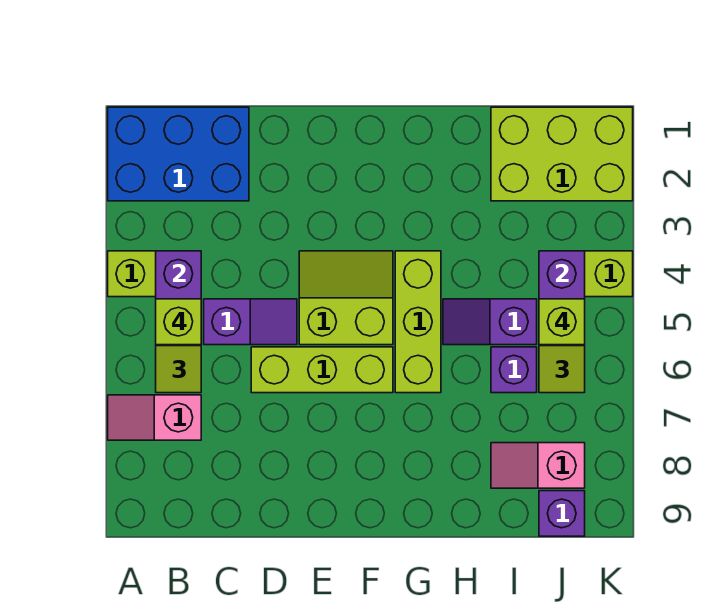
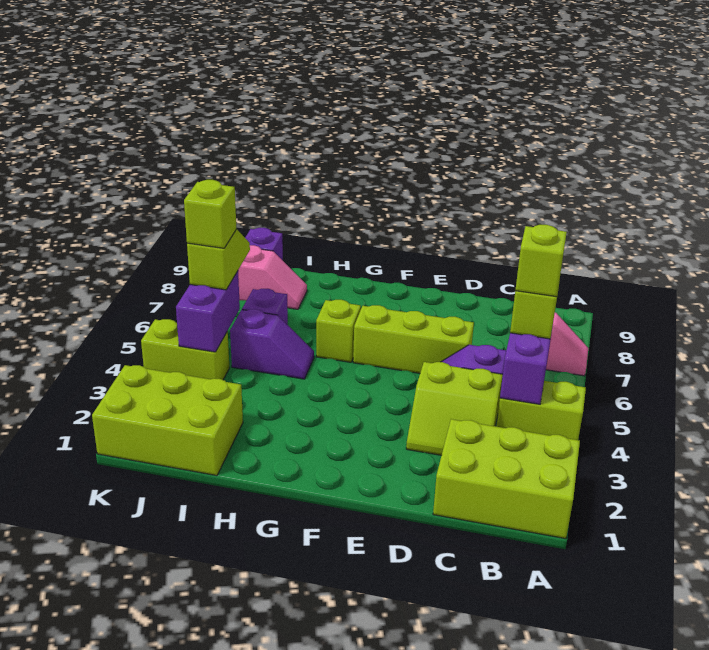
blue brick A1:C2 level 1 -> lime brick A1:C2 level 1
lime slope E4:F5 level 1 top 5 -> lime slope C3:D4 level 1 top 4
lime brick G4:G6 level 1 -> lime brick G6 level 1

